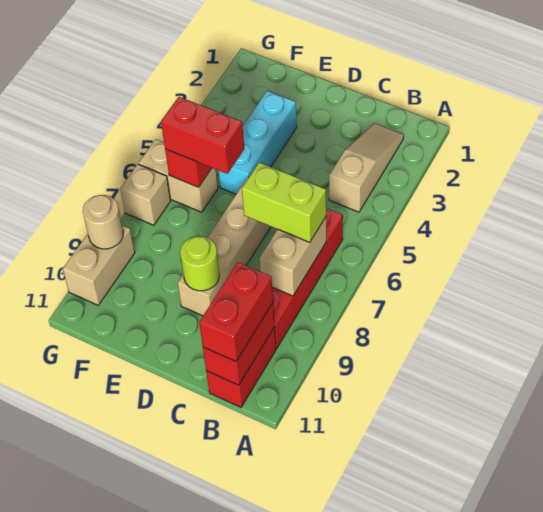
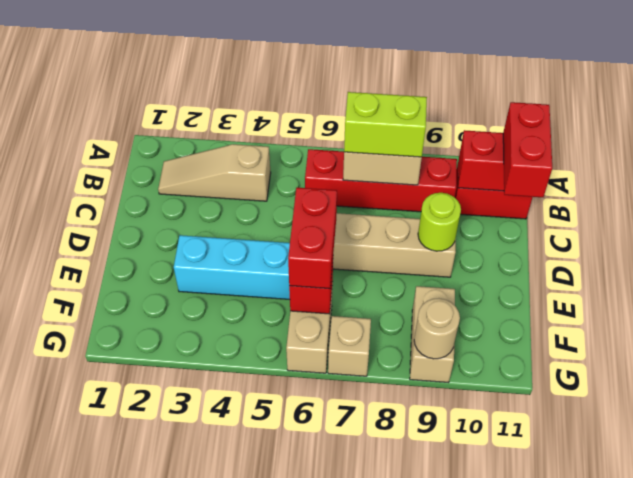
lime brick B7:C7 level 3 -> lime brick B7:B8 level 3
red brick B10:B11 level 3 -> red brick B11:C11 level 3
tan brick G9:G10 level 1 -> tan brick F9:G9 level 1

